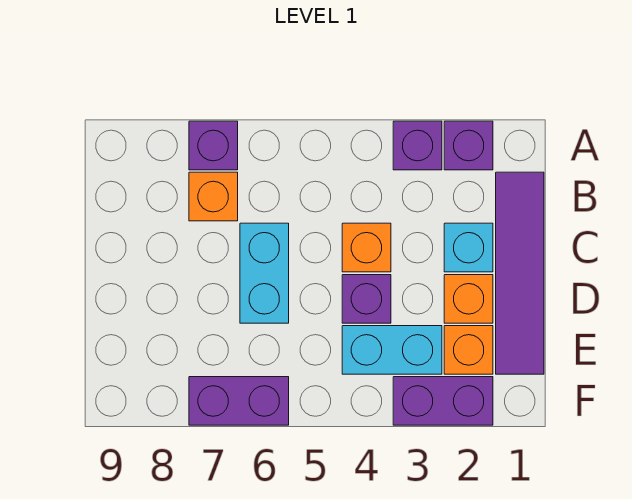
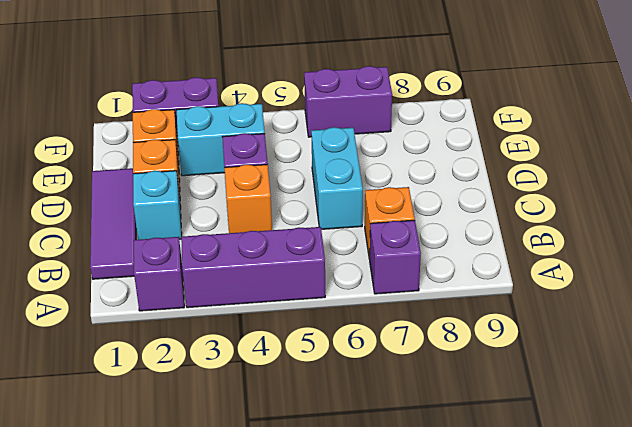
purple brick A3 level 1 -> purple brick A3:A5 level 1
purple tile B1:E1 level 1 -> purple tile B1:D1 level 1

